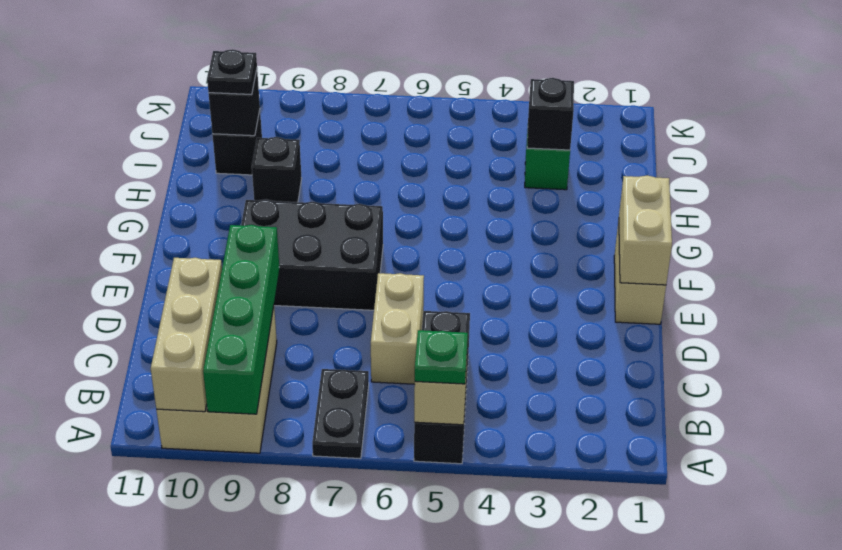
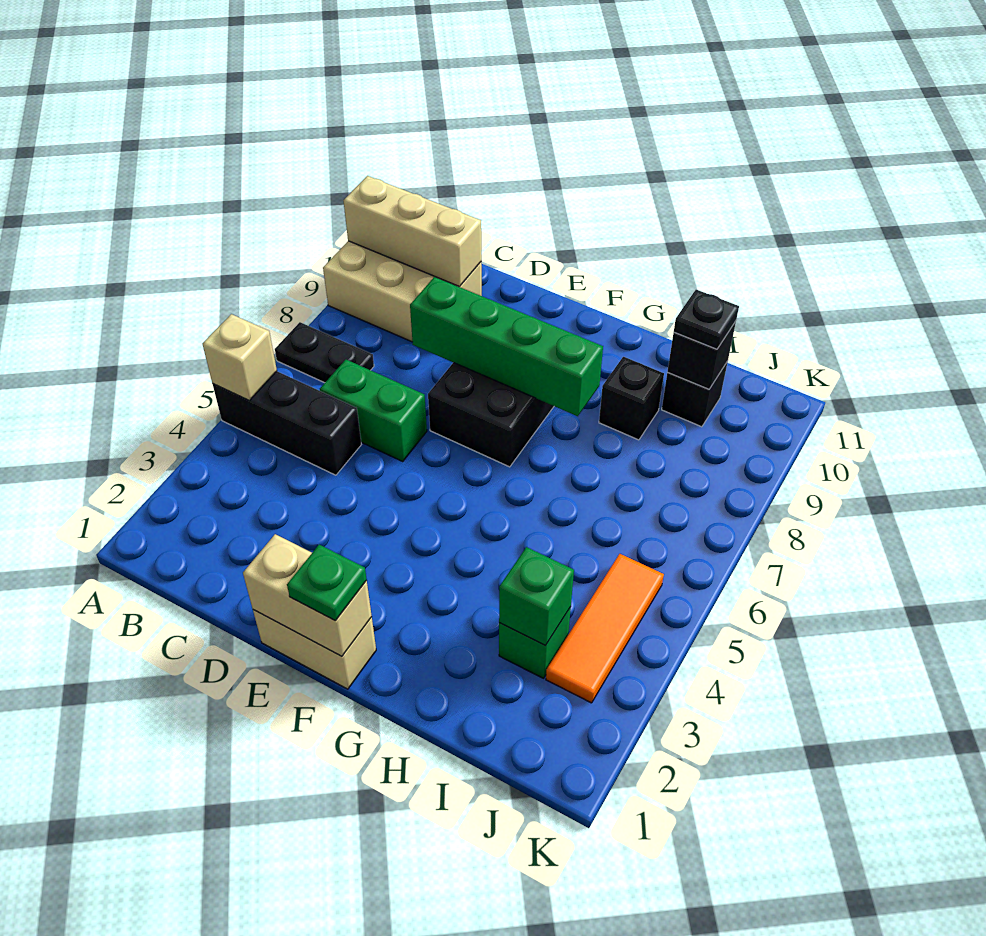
green plate A5 level 3 -> green plate F1 level 3
green brick A9:D9 level 2 -> green brick D8:G8 level 2
tan brick C6:D6 level 1 -> green brick C6:D6 level 1
black brick I3 level 2 -> green brick I3 level 2
none -> orange tile J3:J5 level 1

